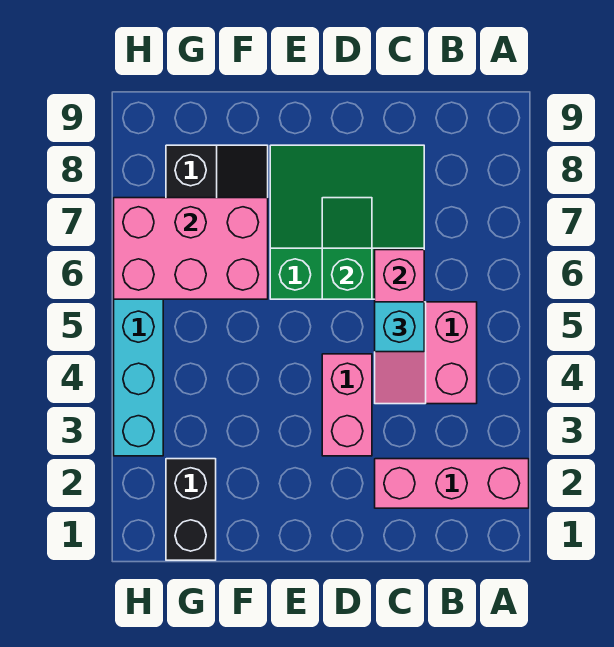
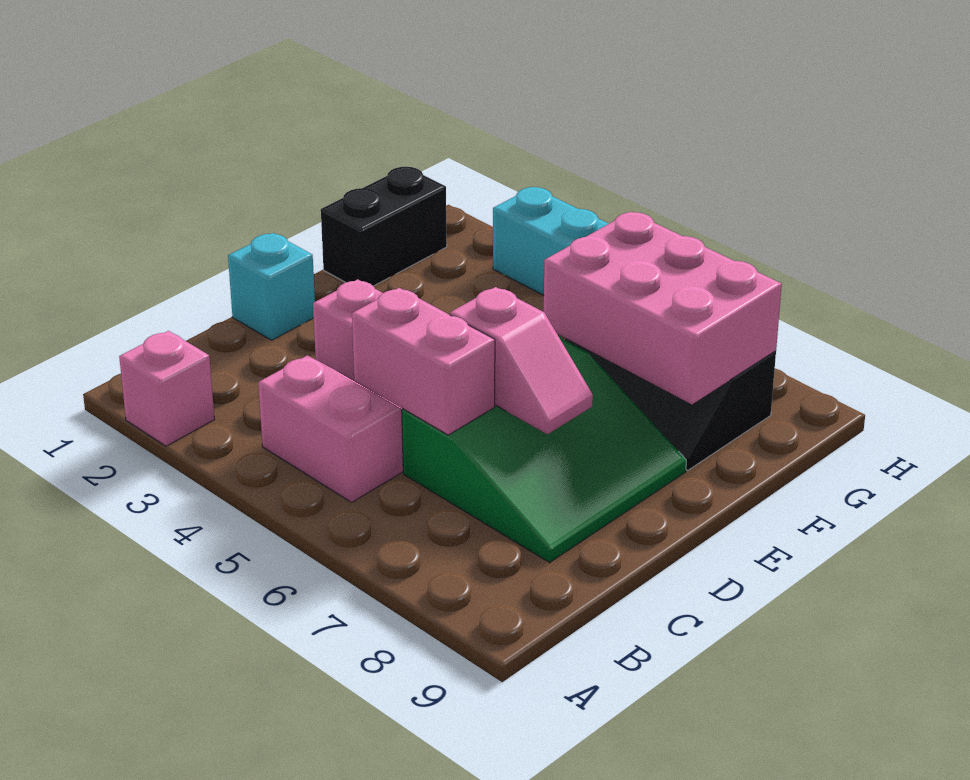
pink brick A2:C2 level 1 -> pink brick A2 level 1
cyan brick C5 level 3 -> cyan brick D1 level 1
green slope D6:D7 level 2 top 6 -> pink slope D6:D7 level 2 top 6
pink brick F6:H7 level 2 -> pink brick F6:G8 level 2
black brick G1:G2 level 1 -> black brick F1:G1 level 1

